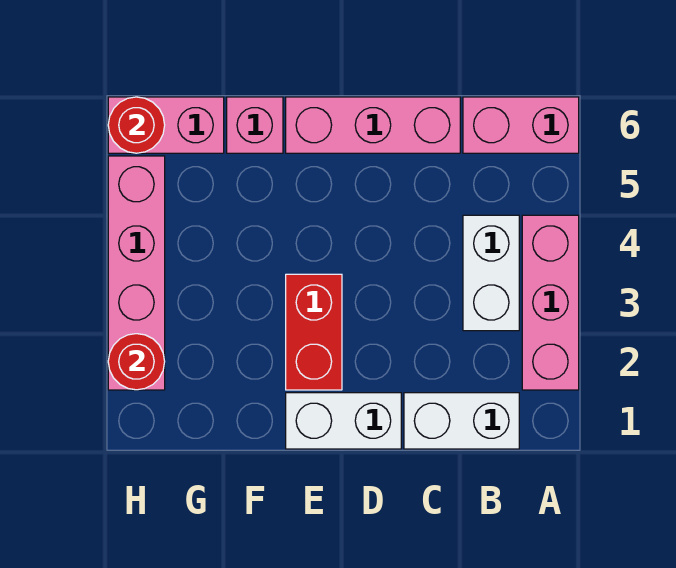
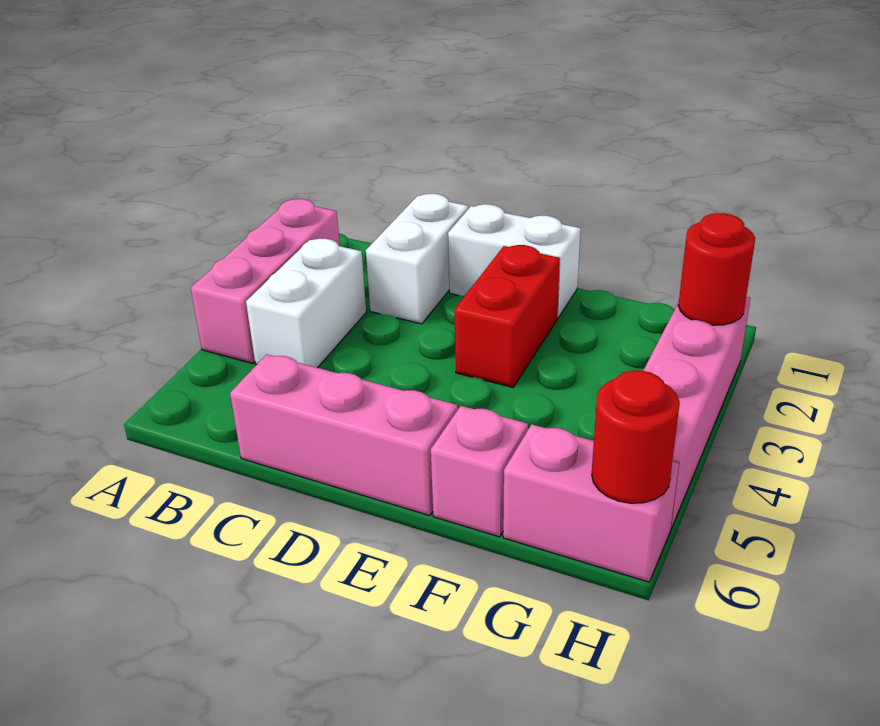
pink brick A6:B6 level 1 -> none
white brick B1:C1 level 1 -> white brick C1:C2 level 1

